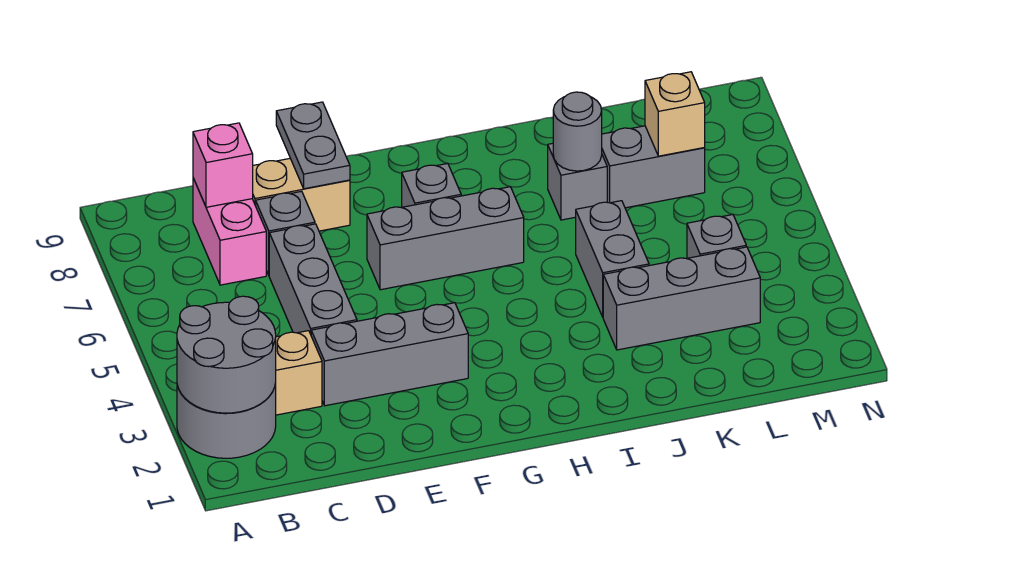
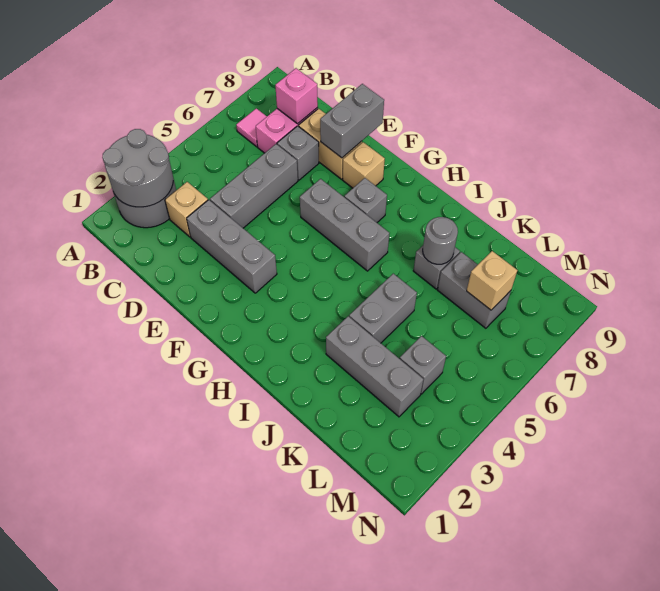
none -> pink tile B7 level 1
grey plate E8:E9 level 2 -> grey brick E8:E9 level 2
none -> tan brick F8 level 1

